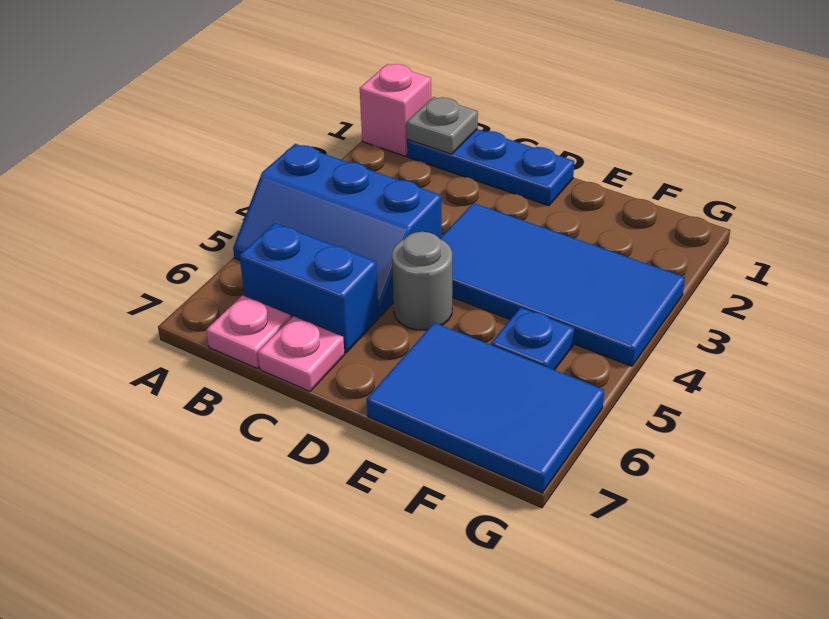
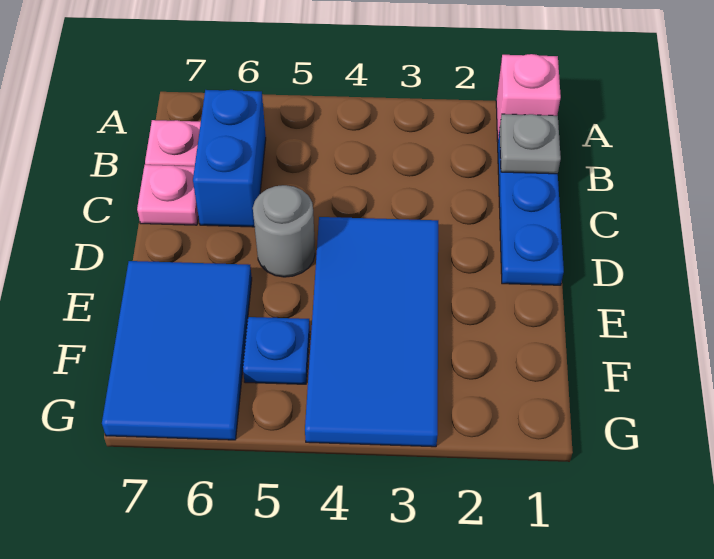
blue slope A4:C5 level 1 top 4 -> none

